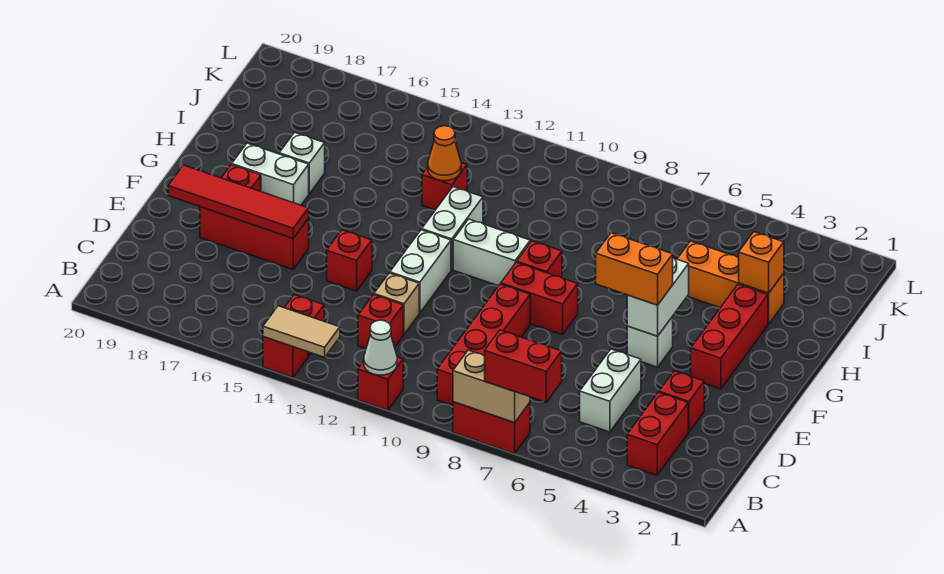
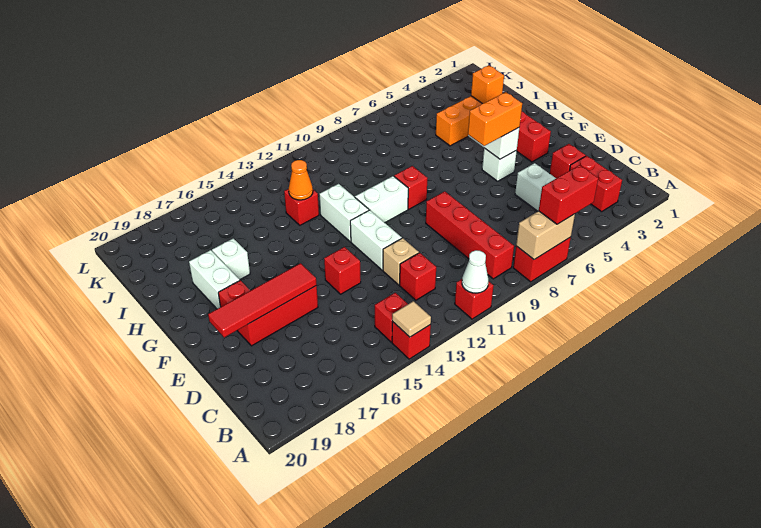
tan tile A13:A14 level 2 -> tan tile A14 level 2
red brick F8:F9 level 1 -> none
white brick G17:G18 level 1 -> white brick G18:H18 level 1

